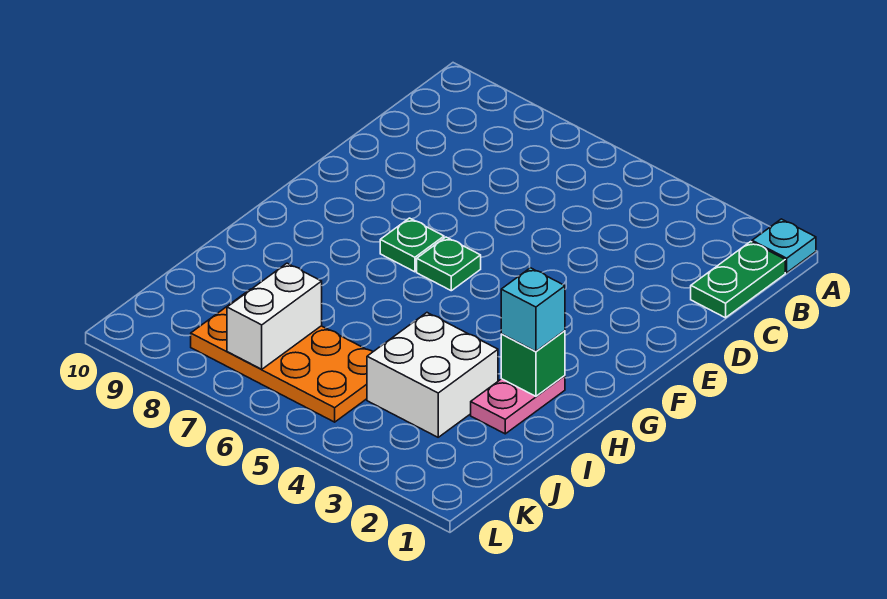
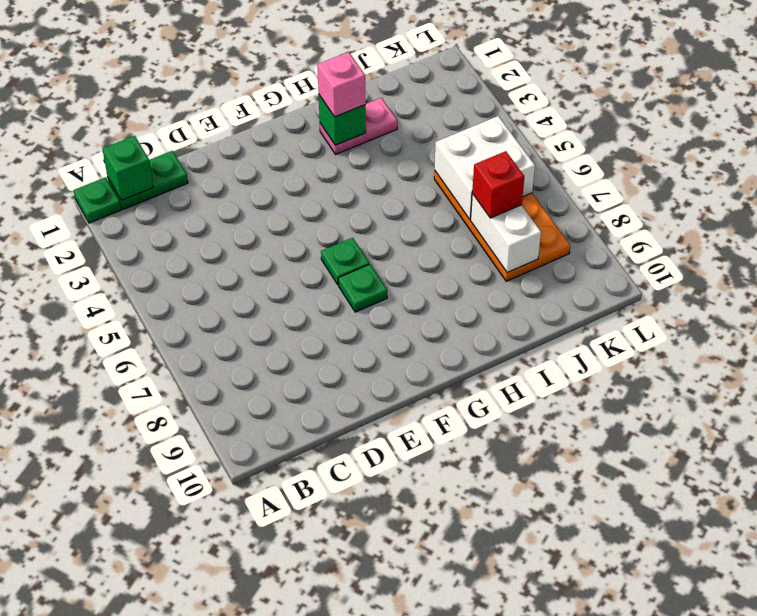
cyan plate A1 level 1 -> green plate A1 level 1
none -> green brick B1 level 2
cyan brick H2 level 3 -> pink brick H2 level 3
white brick I3:J4 level 1 -> white brick J5:K6 level 2
white brick J7:K7 level 2 -> white brick J7:J8 level 2
none -> red brick J7 level 3

